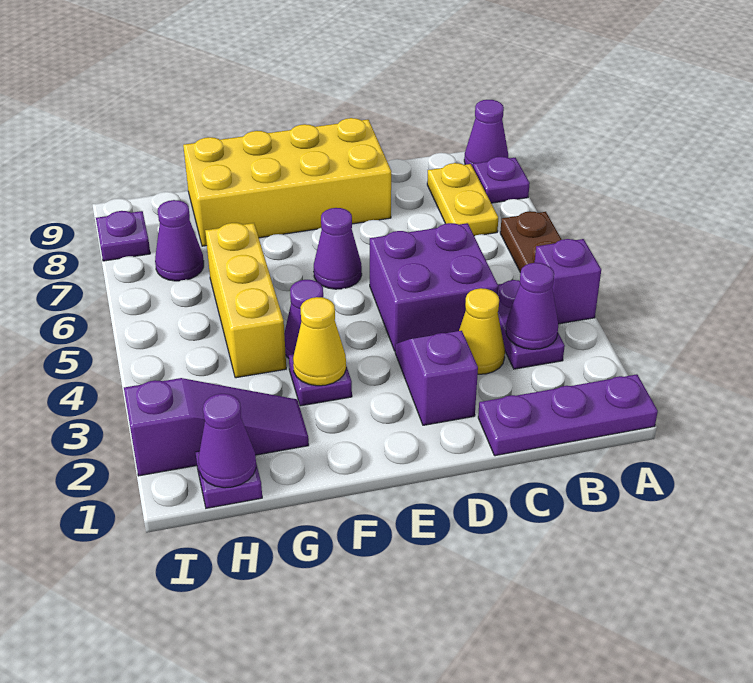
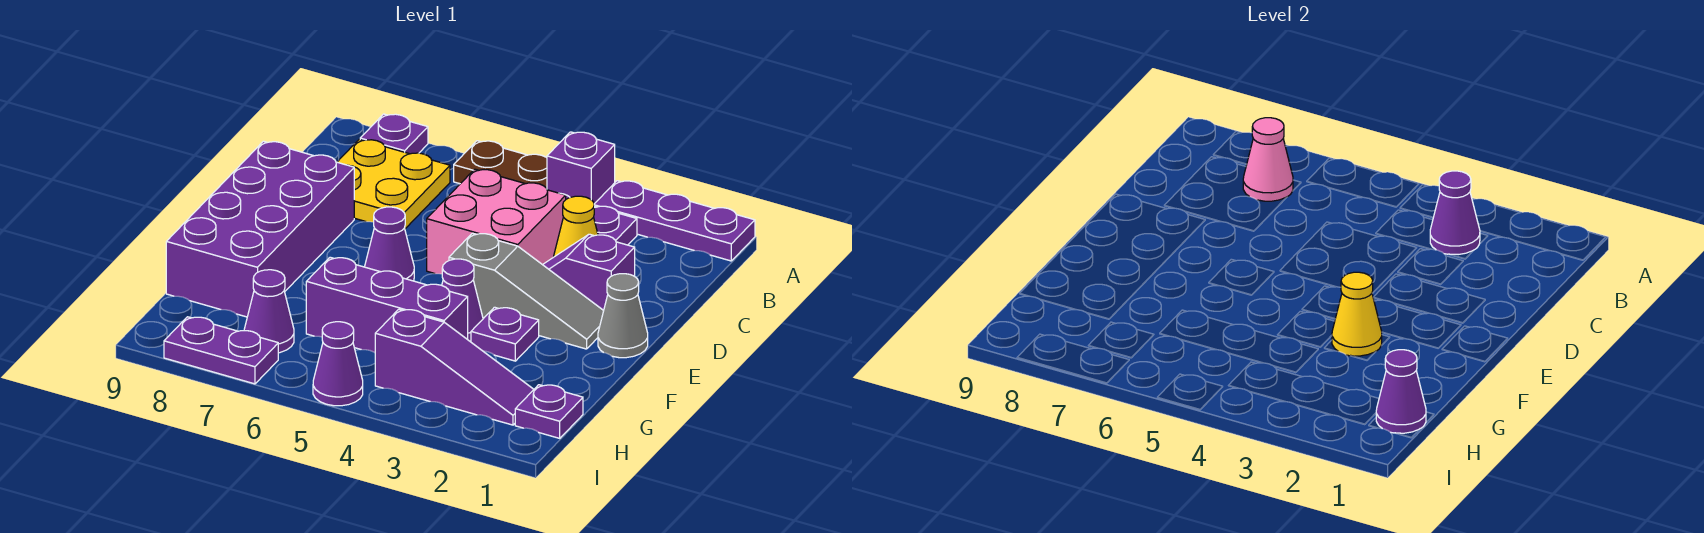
purple plate A1:C1 level 1 -> purple plate A1:A3 level 1
purple cone A9 level 1 -> purple cone I5 level 1
yellow plate B7:B8 level 1 -> yellow plate B7:C8 level 1
none -> pink cone B7 level 2
purple brick C4:D5 level 1 -> pink brick C4:D5 level 1
yellow brick D8:G9 level 1 -> purple brick D8:G9 level 1
none -> grey cone E1 level 1
none -> grey slope E2:E4 level 1 top 4
purple slope G2:I2 level 1 top I -> purple slope H2:H4 level 1 top 4
yellow brick G4:G6 level 1 -> purple brick G4:G6 level 1
purple plate I8 level 1 -> purple plate I7:I8 level 1

